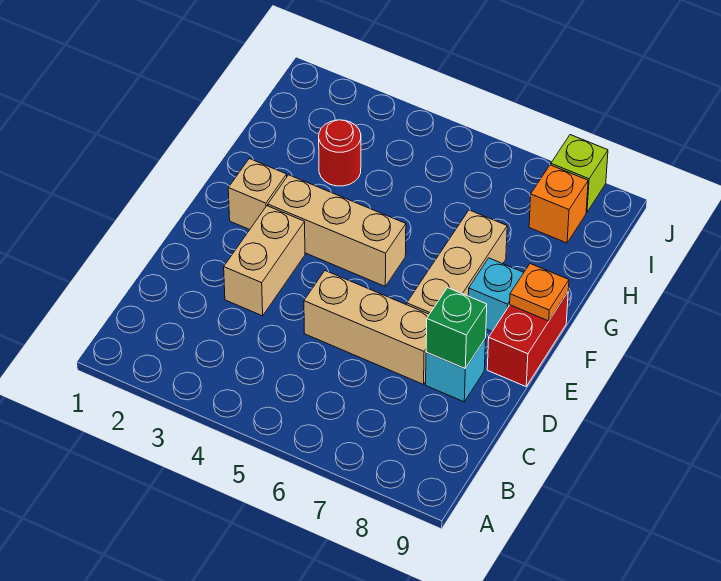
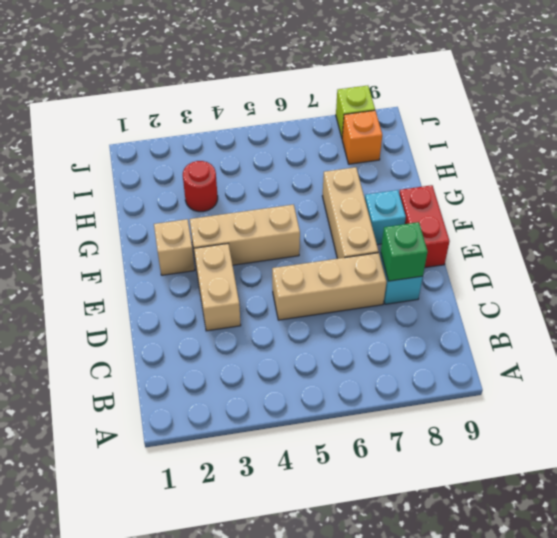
orange plate F9 level 2 -> none

